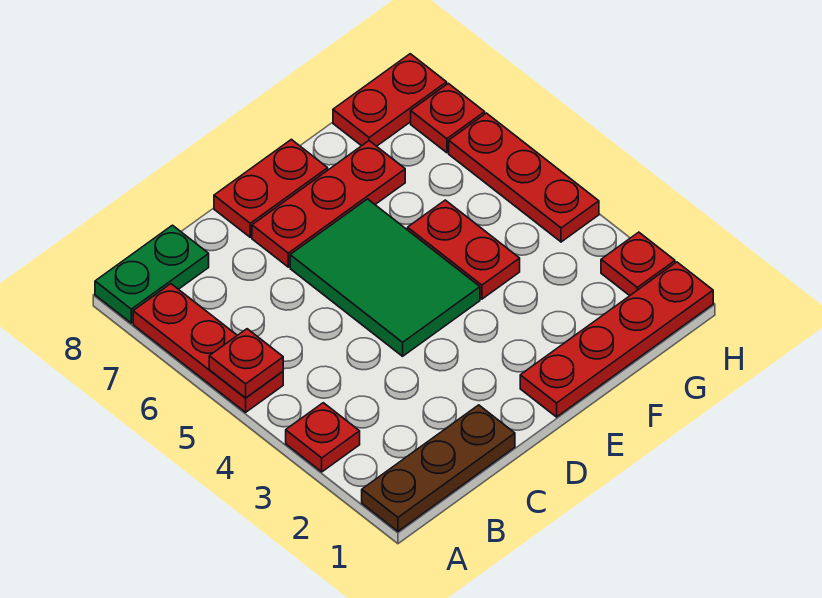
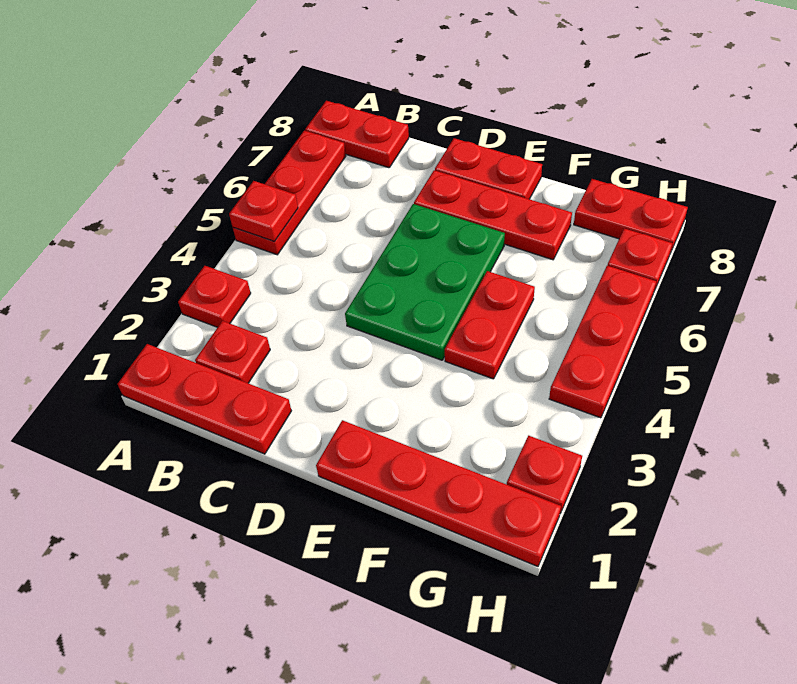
brown plate A1:C1 level 1 -> red plate A1:C1 level 1
green plate A8:B8 level 1 -> red plate A8:B8 level 1
none -> red plate B2 level 1
green tile D4:E6 level 1 -> green plate D4:E6 level 1

